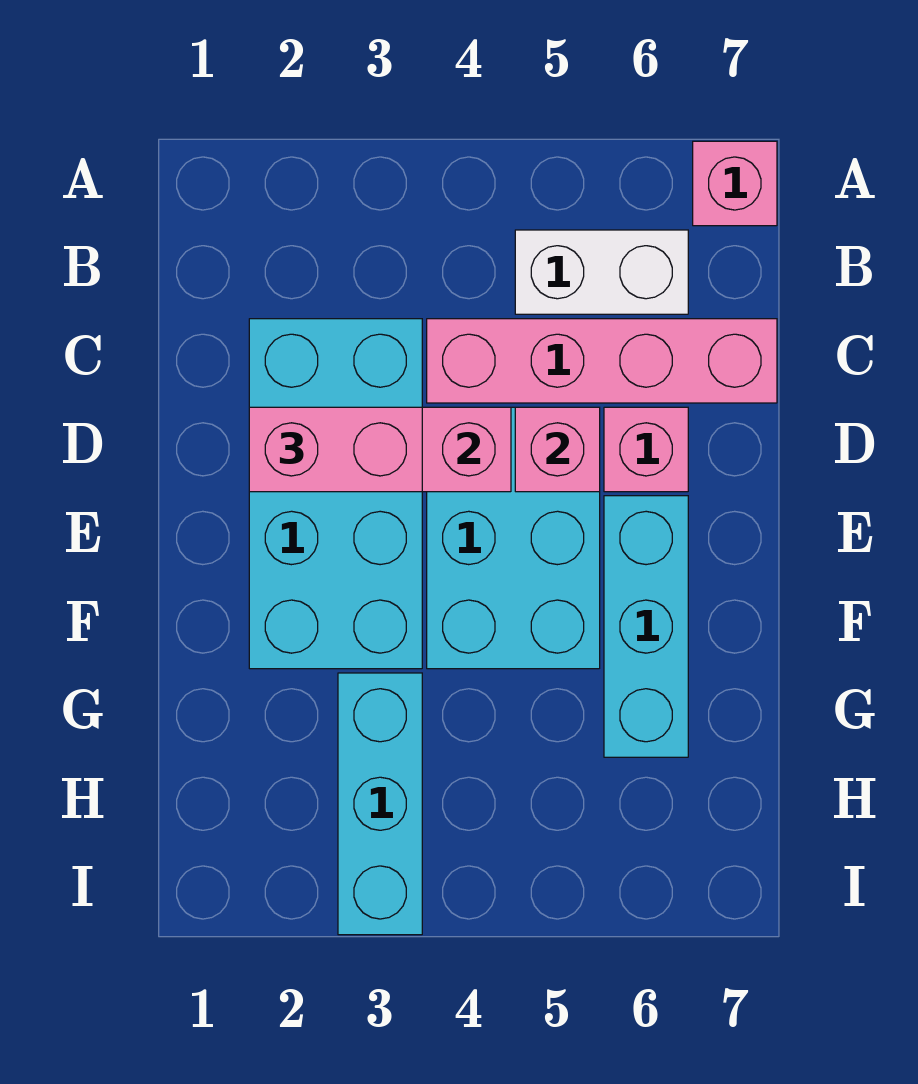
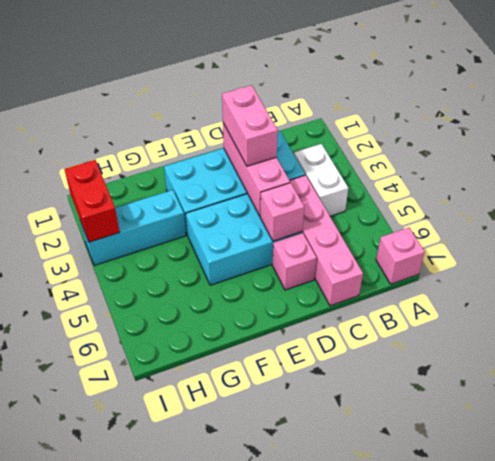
white brick B5:B6 level 1 -> white brick B3:B4 level 1
cyan brick E6:G6 level 1 -> none
none -> red brick I2:I3 level 2

